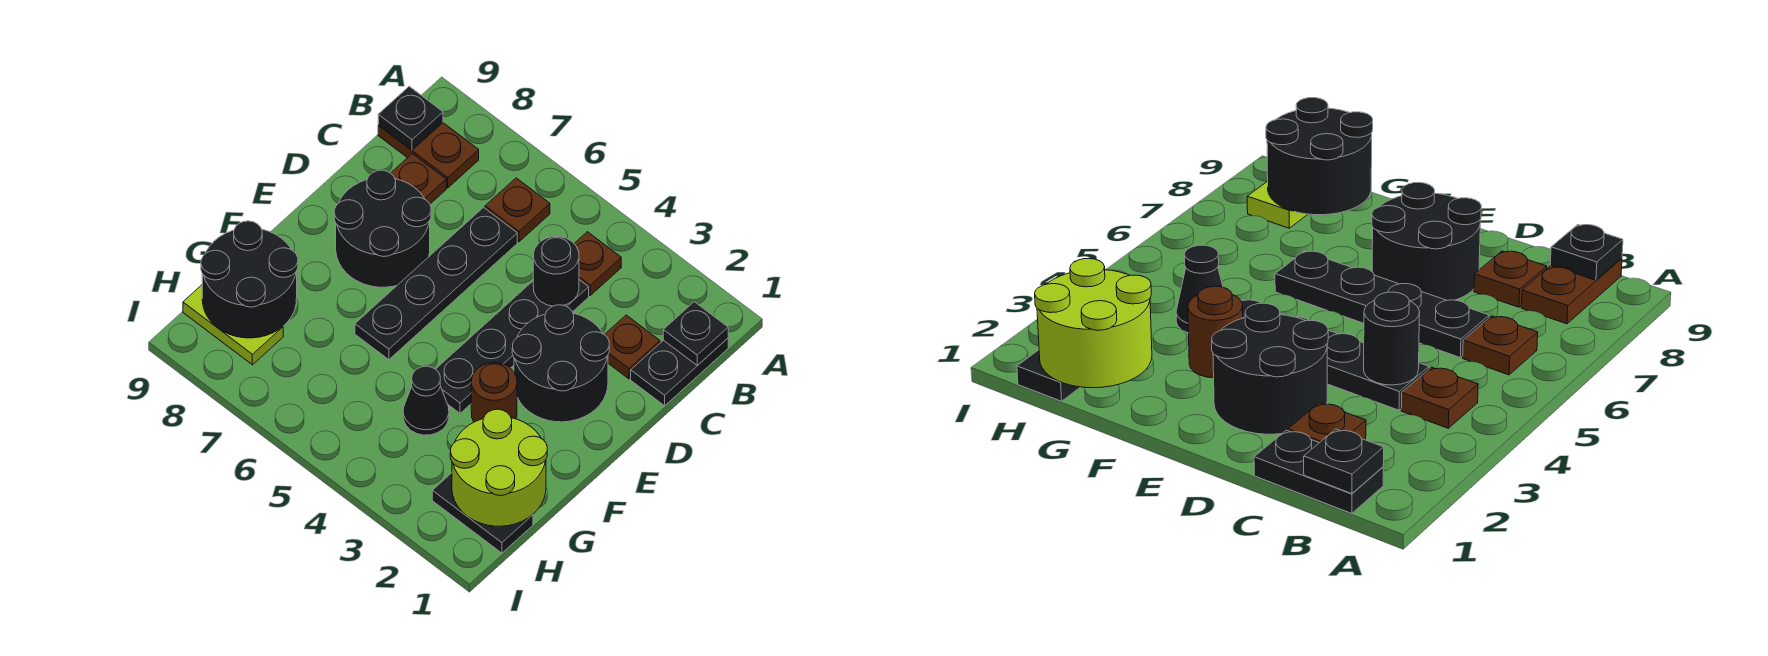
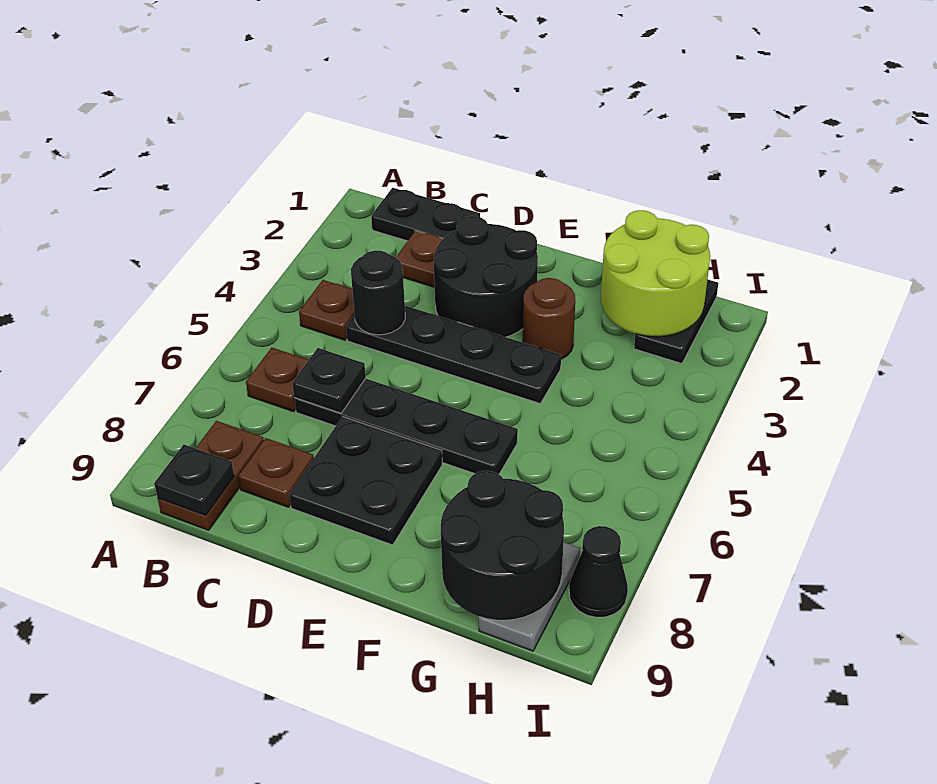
black plate B1 level 2 -> black plate C6 level 2
black round brick D7:E8 level 1 -> black plate D7:E8 level 1
black cone G4 level 1 -> black cone I8 level 1
lime plate H8:H9 level 1 -> grey plate H8:H9 level 1

